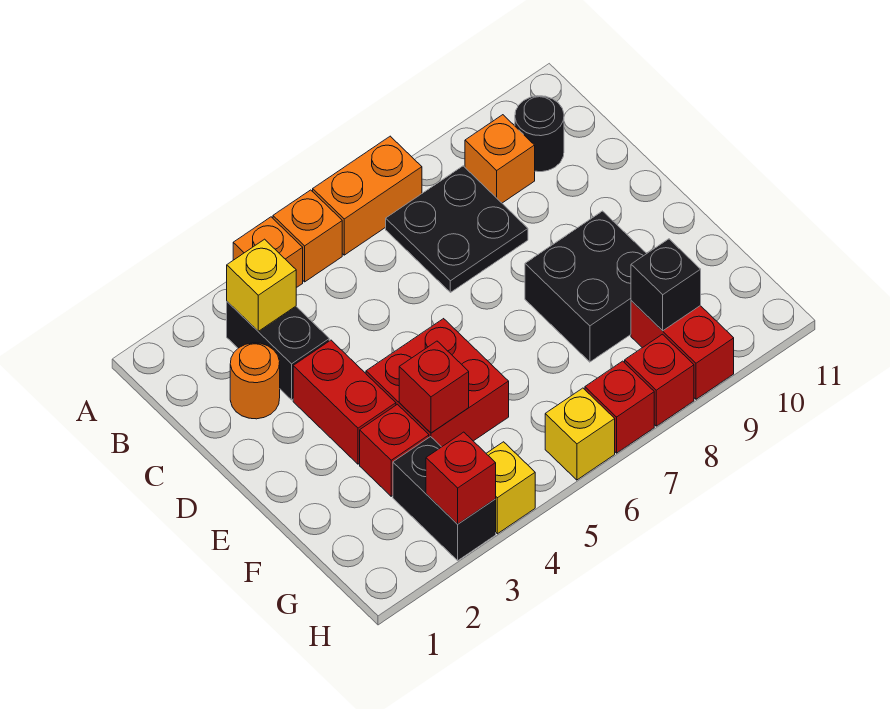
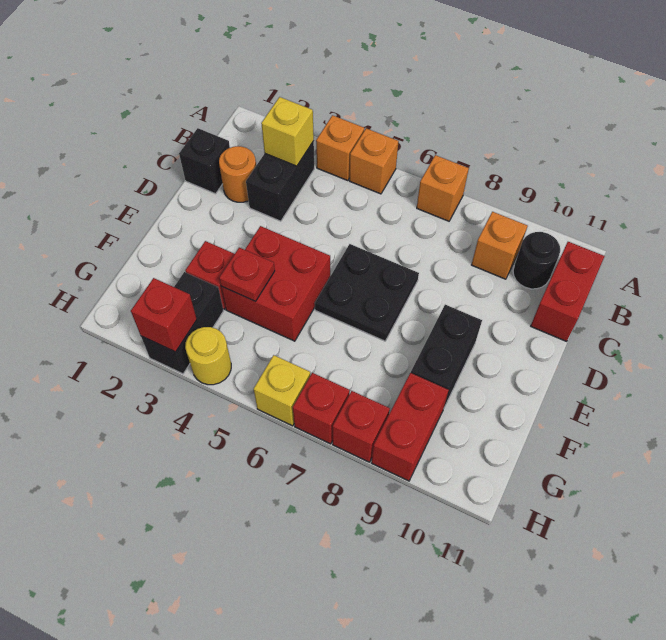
orange brick A6:A7 level 1 -> orange brick A7 level 1
black plate B7:C8 level 1 -> black plate D6:E7 level 1
red brick D3:E3 level 1 -> red brick B11:C11 level 1
black brick E8:F9 level 1 -> black brick E9:F9 level 1
red brick F4 level 2 -> red plate F4 level 2
black brick G9 level 2 -> black brick C1 level 1
yellow brick H4 level 1 -> yellow round brick H4 level 1

